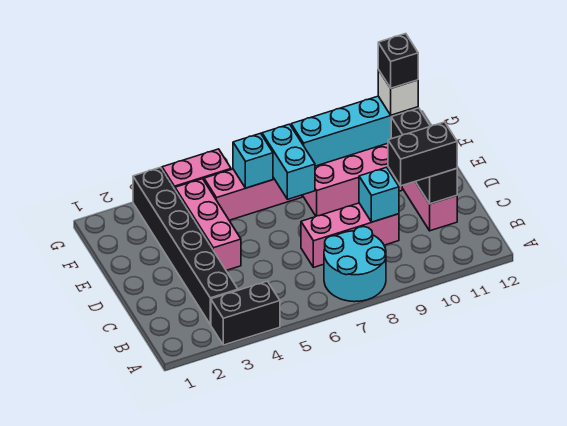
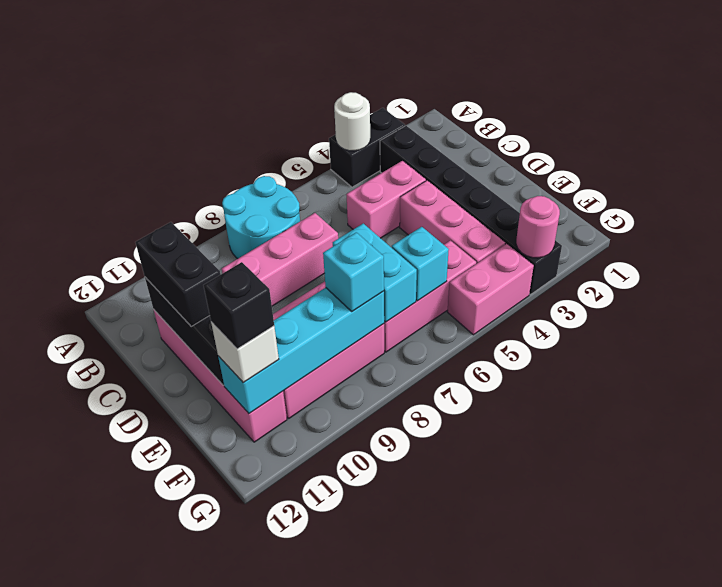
none -> white round brick A4 level 2
none -> pink brick C4:C5 level 1
cyan brick C9 level 2 -> cyan brick F8 level 3
black brick C10:C11 level 3 -> black brick C11:D11 level 3
none -> pink round brick G3 level 2

